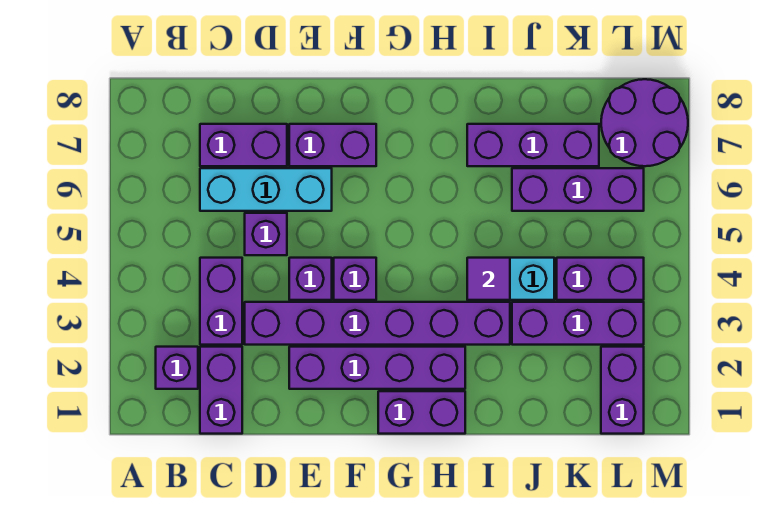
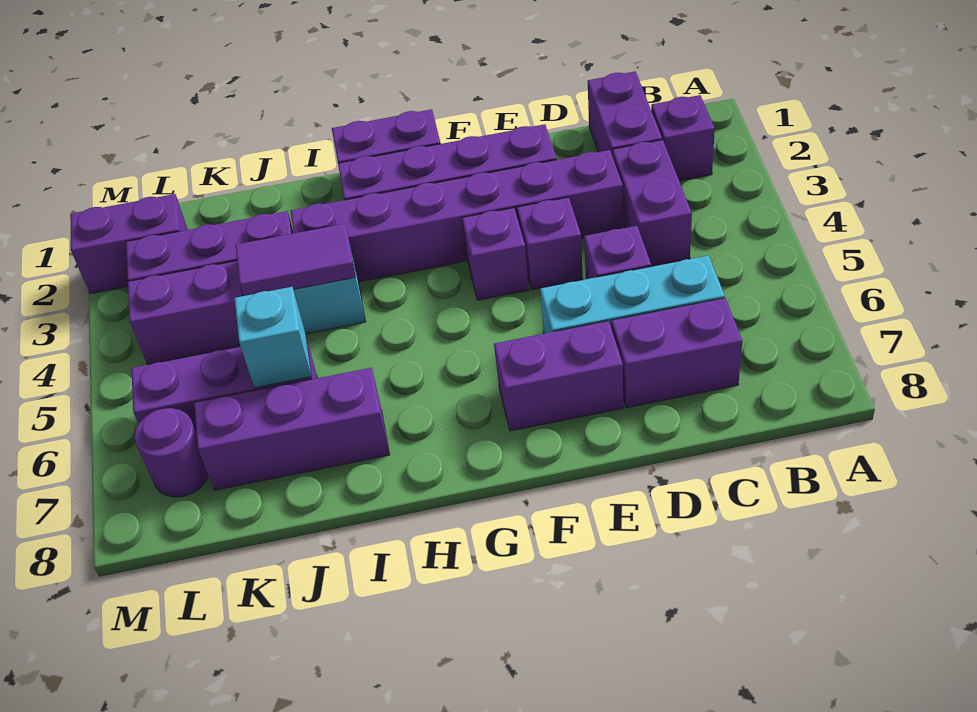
purple tile I4 level 2 -> purple tile I4:J4 level 2
none -> cyan brick J6 level 2
purple brick L1:L2 level 1 -> purple brick L2:M2 level 1
purple round brick L7:M8 level 1 -> purple round brick L7 level 1

